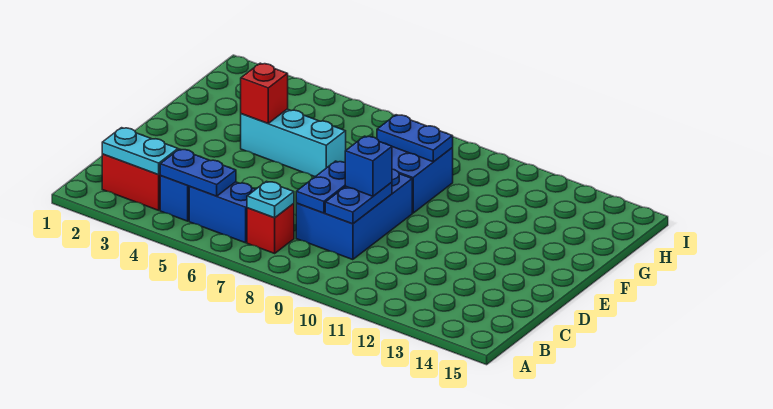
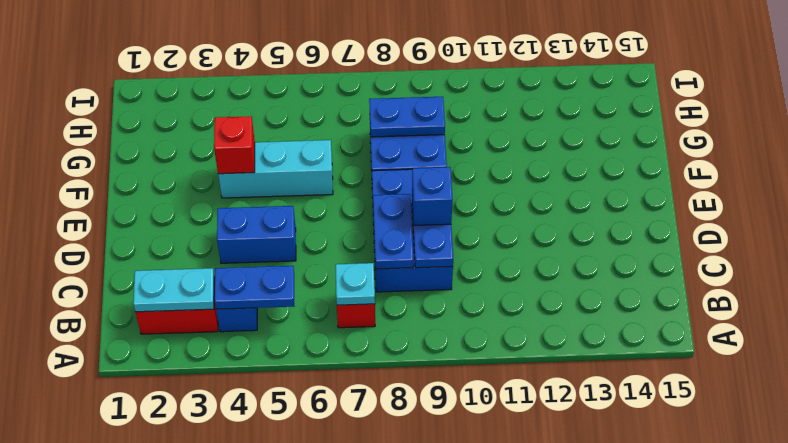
blue brick B5:B6 level 1 -> blue brick D4:D5 level 1

